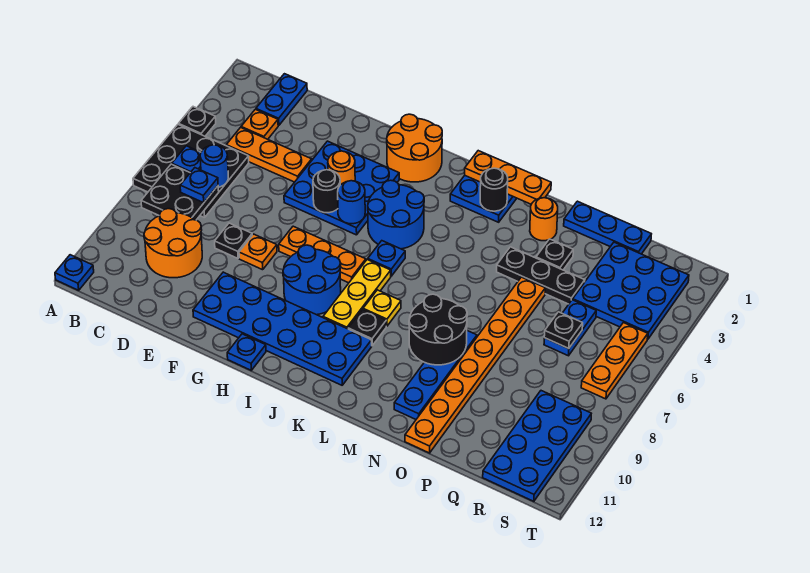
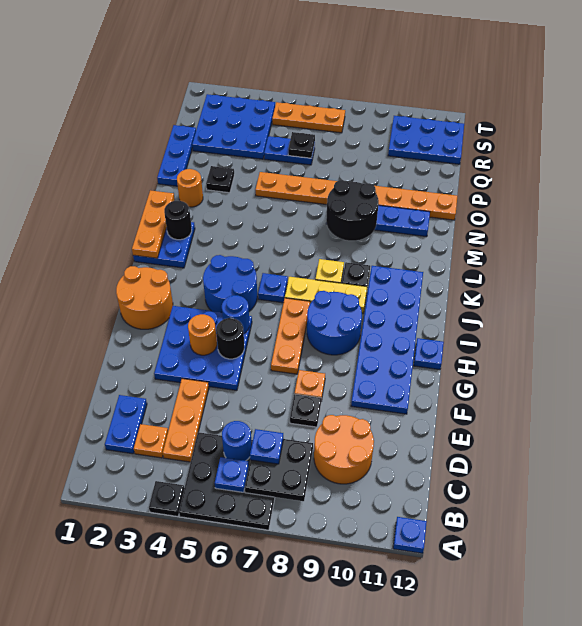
blue plate C1:C2 level 1 -> blue plate C2:D2 level 1
black plate N4:P4 level 1 -> none
blue plate R9:S12 level 1 -> blue plate R10:S12 level 1

